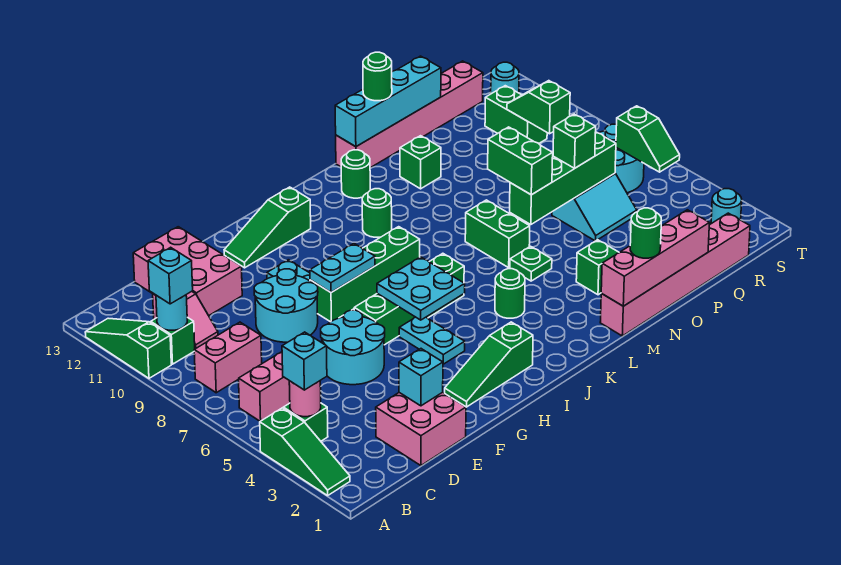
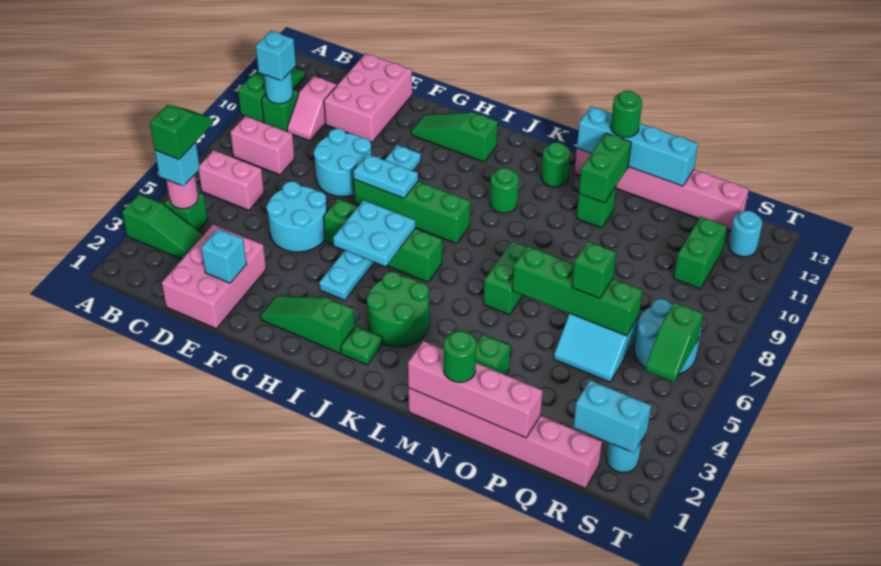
green slope A2:A4 level 1 top 4 -> green slope A3:C3 level 1 top A
pink brick D1:E2 level 1 -> pink brick D1:E3 level 1
green round brick K4 level 1 -> green round brick J3:K4 level 1
green plate M5 level 1 -> green plate J2 level 1
green brick N6:N7 level 3 -> green brick N11:N12 level 2
none -> cyan brick R2:S2 level 2
green slope R9:R10 level 2 top 9 -> green slope B4:B5 level 4 top 4

